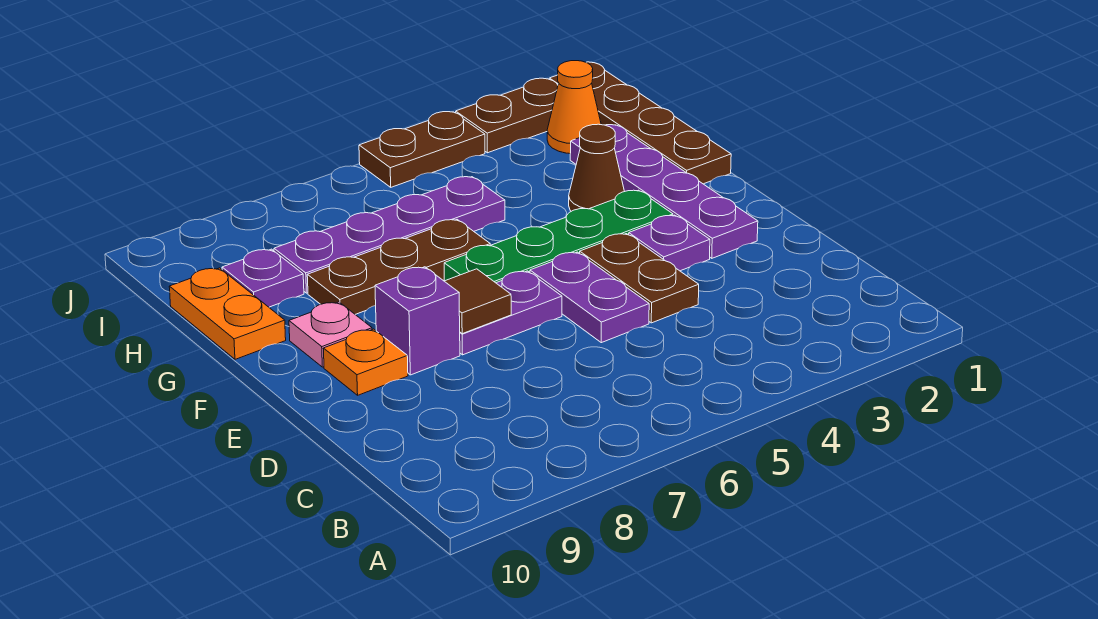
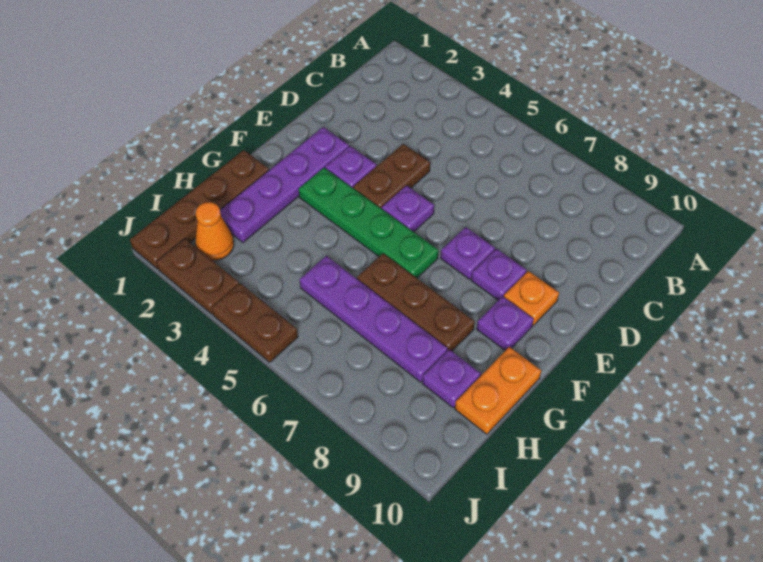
purple plate D5:E5 level 1 -> purple plate E5 level 1
purple plate E6:E7 level 1 -> purple plate E7 level 1
brown tile E7 level 2 -> none
purple brick E8 level 1 -> purple plate E8 level 1
pink plate F9 level 1 -> purple plate F9 level 1
brown cone G3 level 1 -> none

